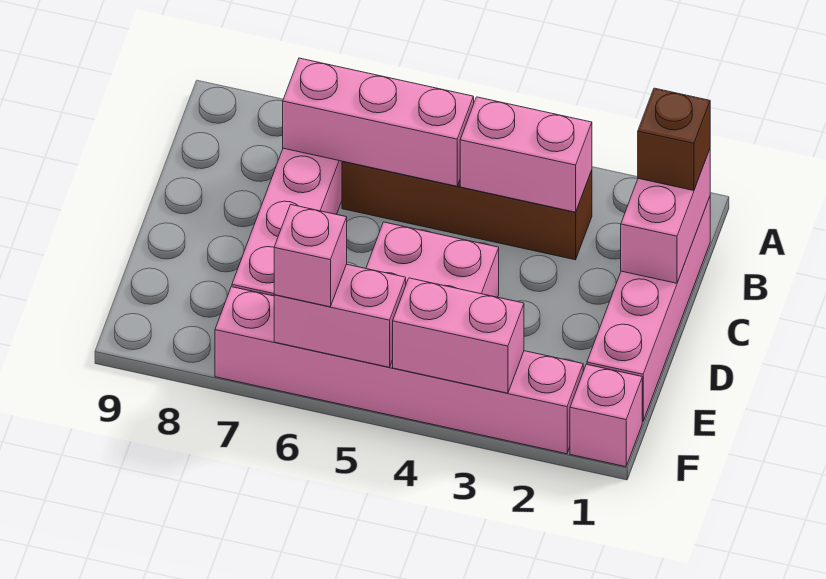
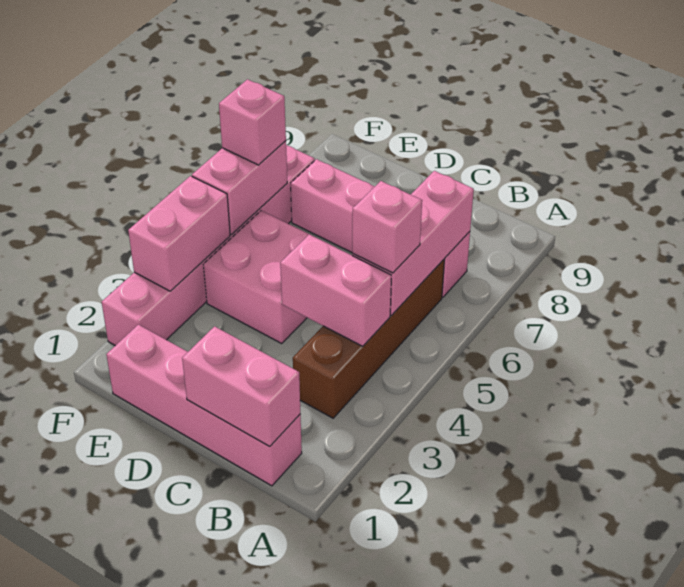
brown brick B1 level 3 -> none
pink brick B3:B4 level 2 -> pink brick B4:C4 level 2
pink brick F1 level 1 -> pink brick B5 level 3

